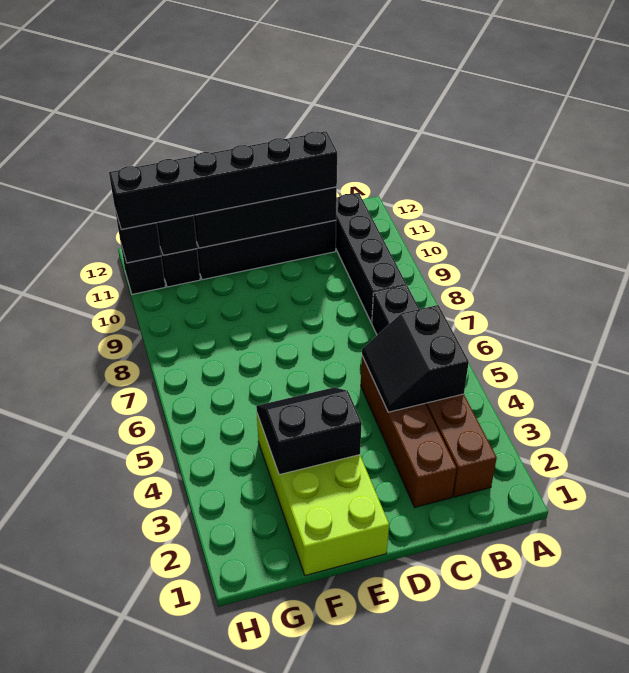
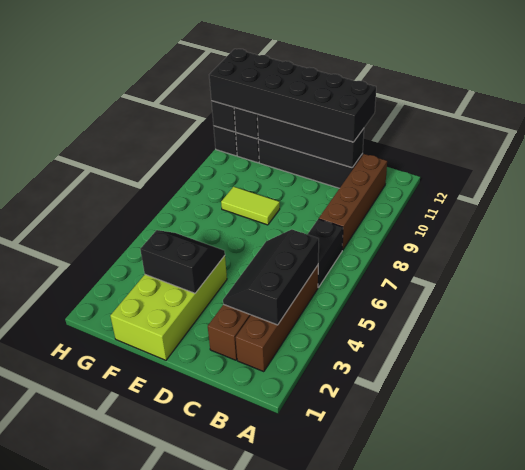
black slope B4:C5 level 2 top B -> black slope B3:C5 level 2 top B
black brick B8:B11 level 1 -> brown brick B8:B11 level 1
black brick C11:H11 level 3 -> black brick C11:H12 level 3
none -> lime tile E8:F8 level 1

